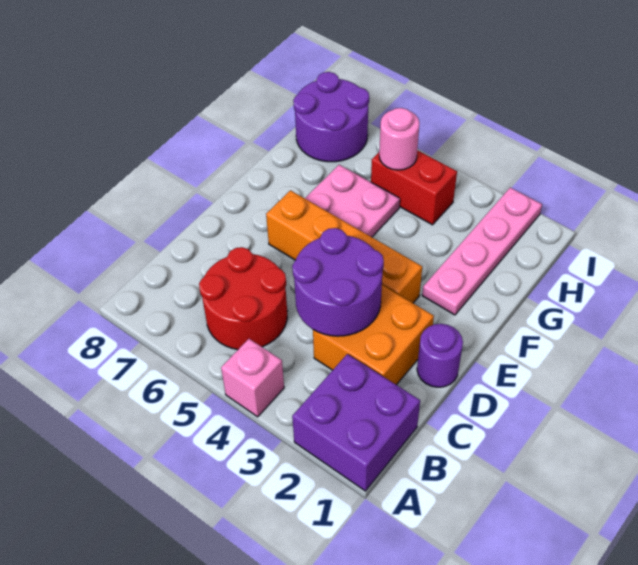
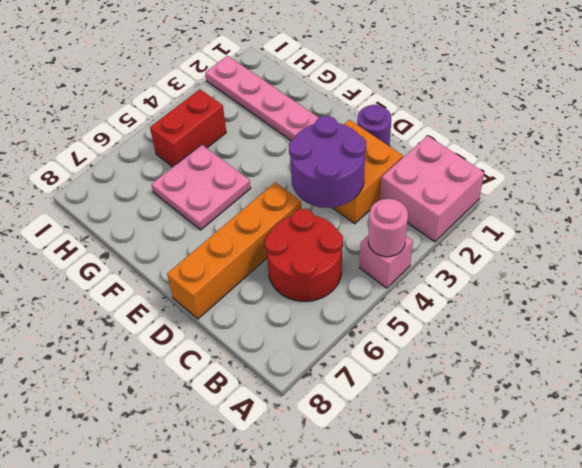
purple brick A1:B2 level 1 -> pink brick A1:B2 level 1
orange brick E3:E6 level 1 -> orange brick D5:D8 level 1
pink round brick H5 level 2 -> pink round brick A4 level 2
purple round brick H7:I8 level 1 -> none

